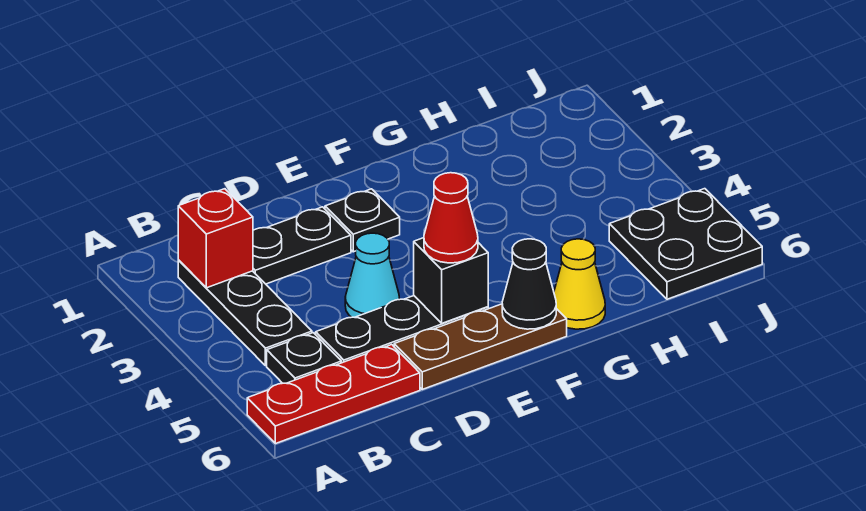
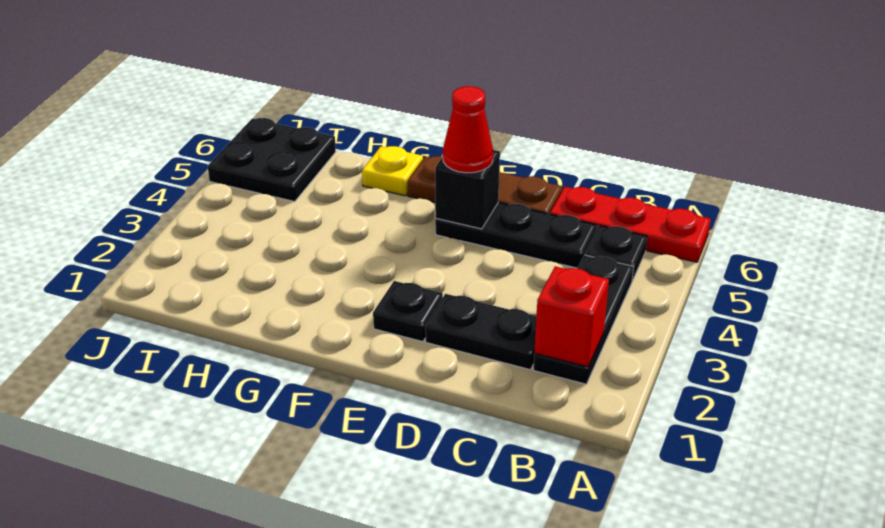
cyan cone D4 level 1 -> none
black cone F6 level 2 -> none
yellow cone G6 level 1 -> yellow plate G6 level 1

